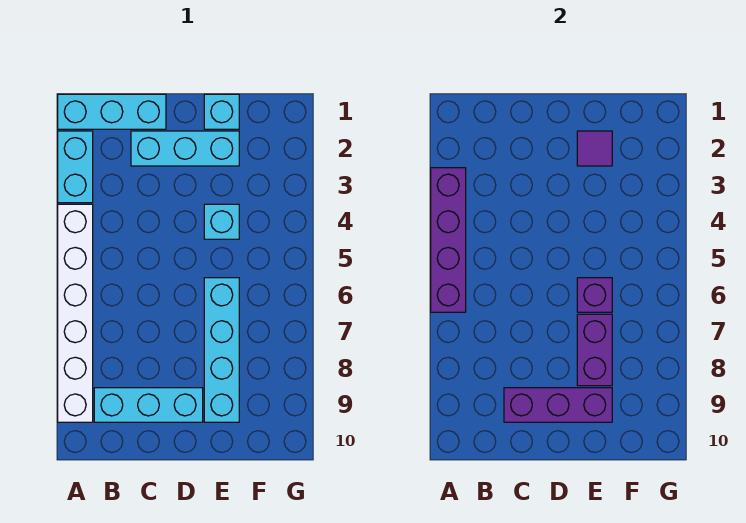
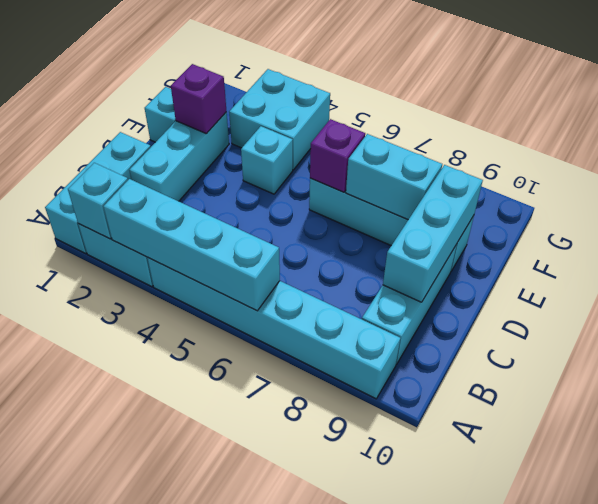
none -> cyan brick A2 level 2
purple brick A3:A6 level 2 -> cyan brick A3:A6 level 2
white brick A4:A9 level 1 -> cyan brick A4:A9 level 1
purple brick C9:E9 level 2 -> cyan brick C9:E9 level 2
purple tile E2 level 2 -> purple brick E2 level 2
purple brick E7:E8 level 2 -> cyan brick E7:E8 level 2
none -> cyan brick F3:G4 level 1

